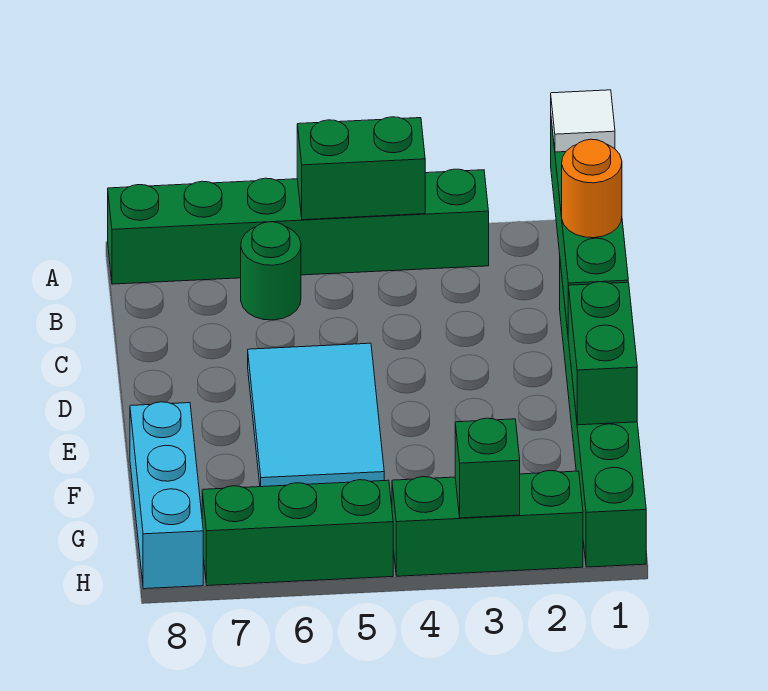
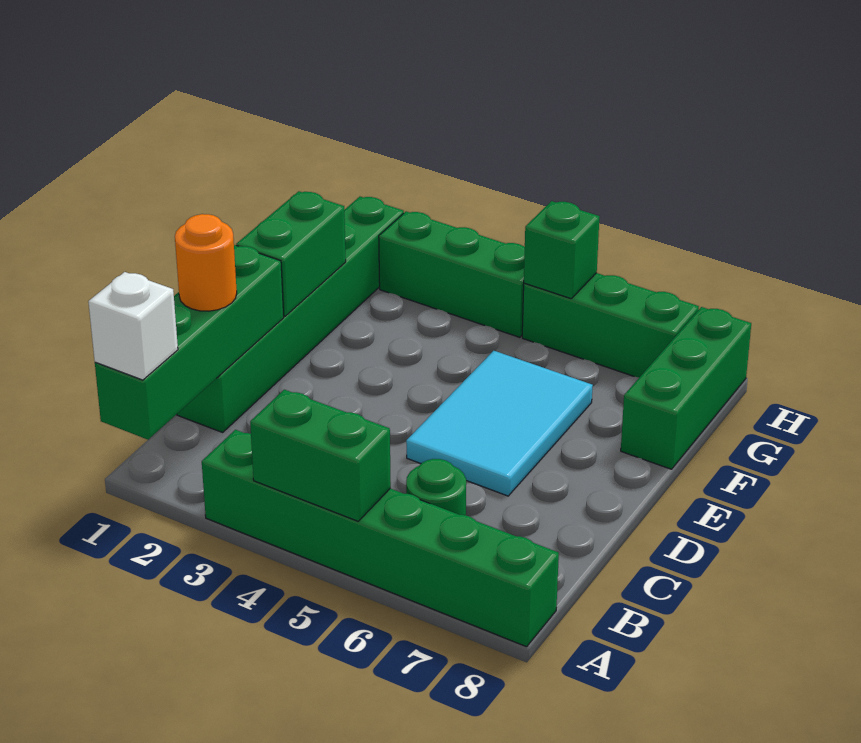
white tile A1 level 3 -> white brick A1 level 3
cyan brick F8:H8 level 1 -> green brick F8:H8 level 1
green brick H3 level 2 -> green brick H5 level 2

